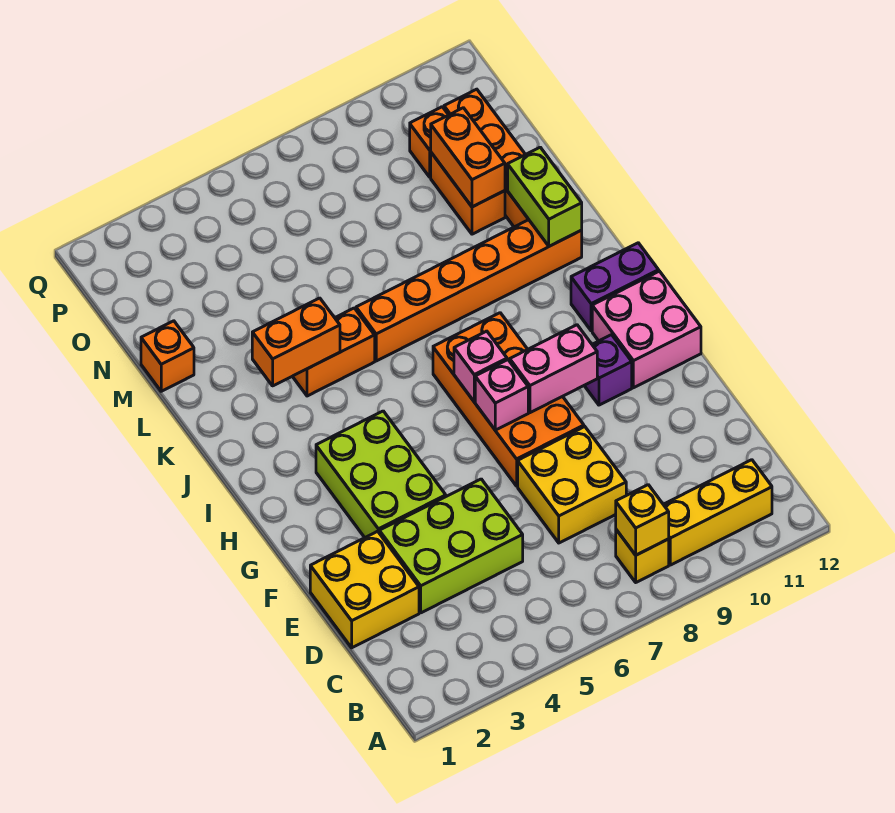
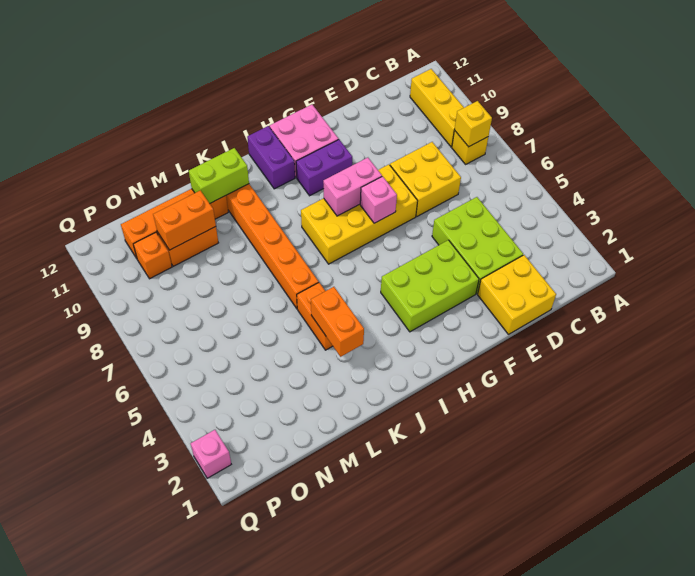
orange brick F7:I8 level 1 -> yellow brick F7:I8 level 1
pink brick G8:G9 level 2 -> pink brick G8:H8 level 2
purple brick G10 level 1 -> purple brick G10:H10 level 1
pink brick H7 level 2 -> pink brick Q2 level 1
orange brick M1 level 1 -> none

